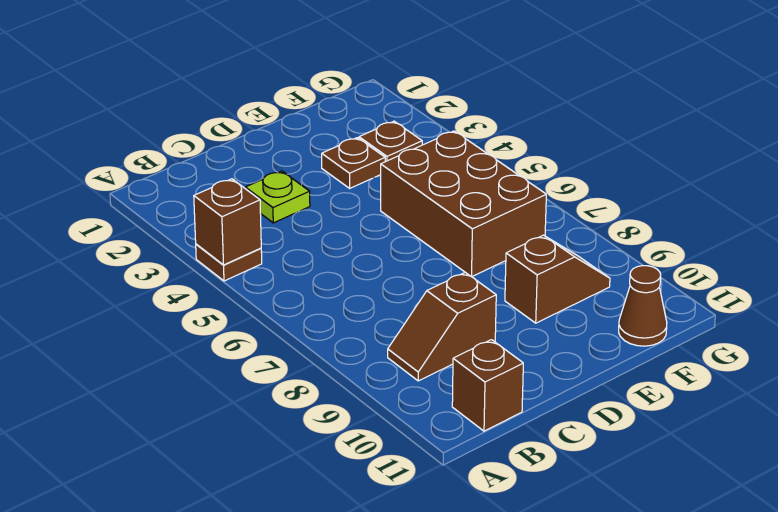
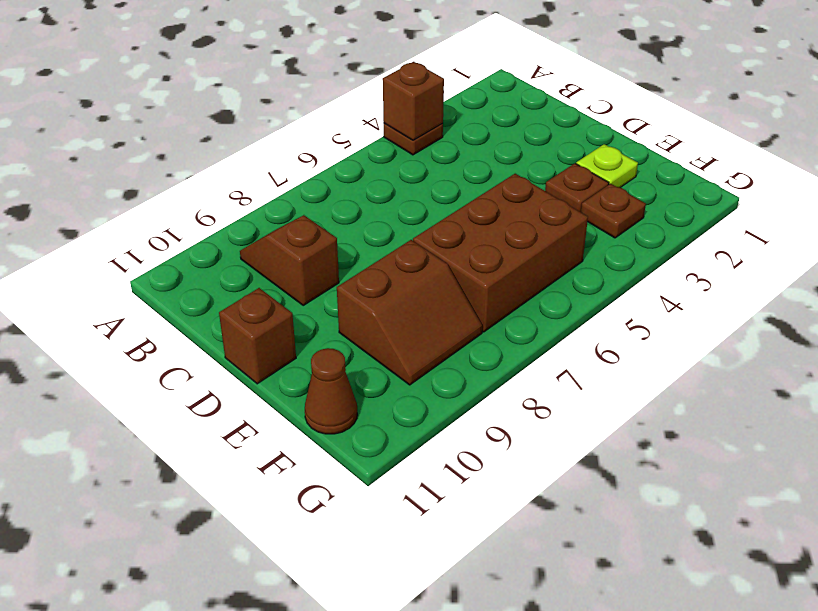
brown brick B11 level 1 -> brown brick D11 level 1
lime plate C3 level 1 -> lime plate E2 level 1
brown slope E9:F9 level 1 top E -> brown slope E8:F9 level 1 top E

